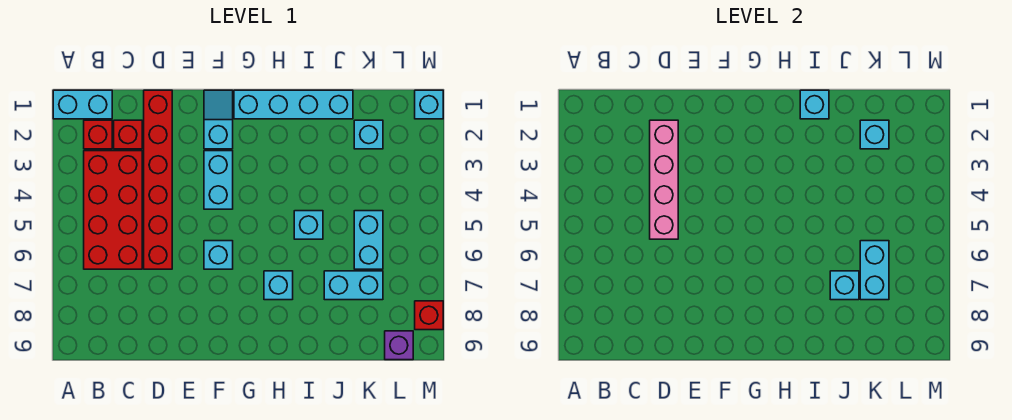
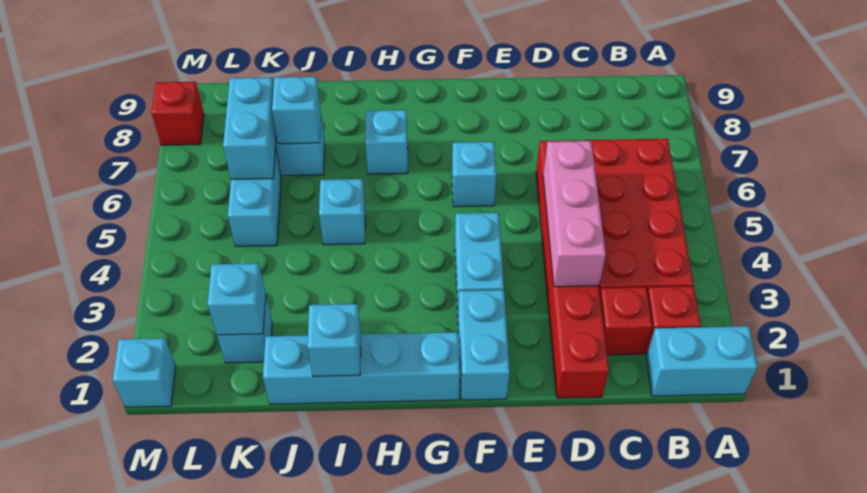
pink brick D2:D5 level 2 -> pink brick D3:D5 level 2
cyan slope F1:F2 level 1 top 2 -> cyan brick F1:F2 level 1
purple brick L9 level 1 -> none

